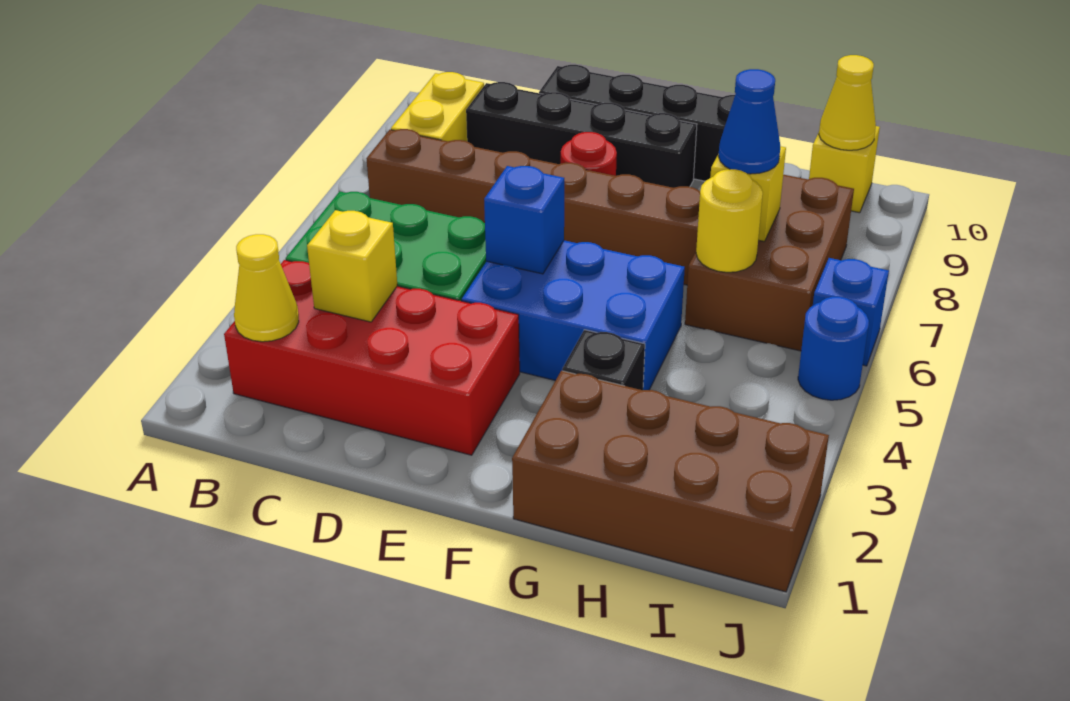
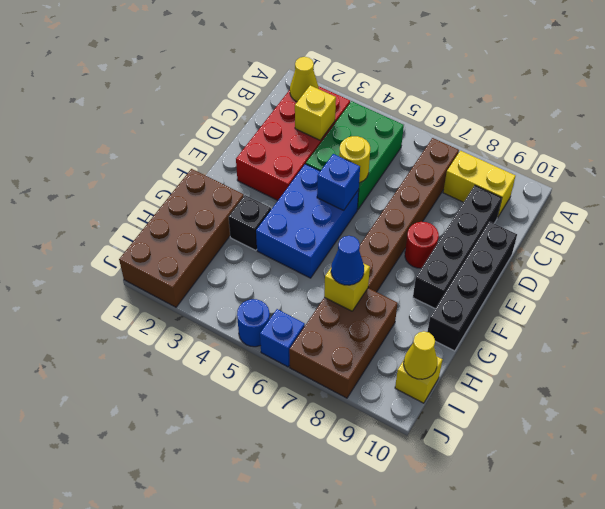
brown brick H6:I8 level 1 -> brown brick H7:J8 level 1
yellow round brick H6 level 2 -> yellow round brick D5 level 2

